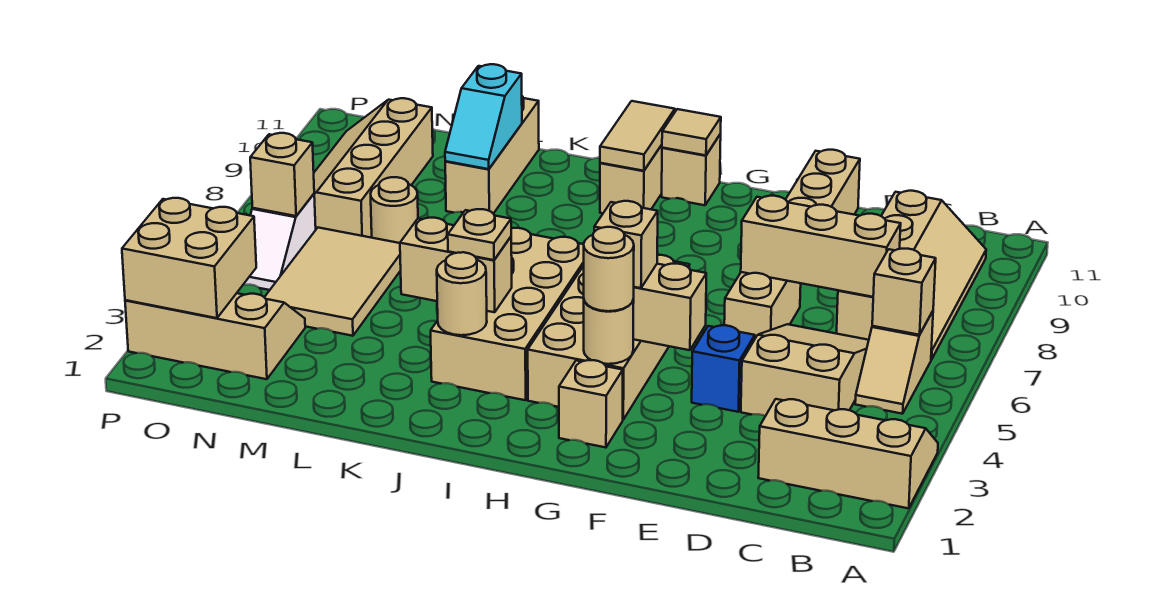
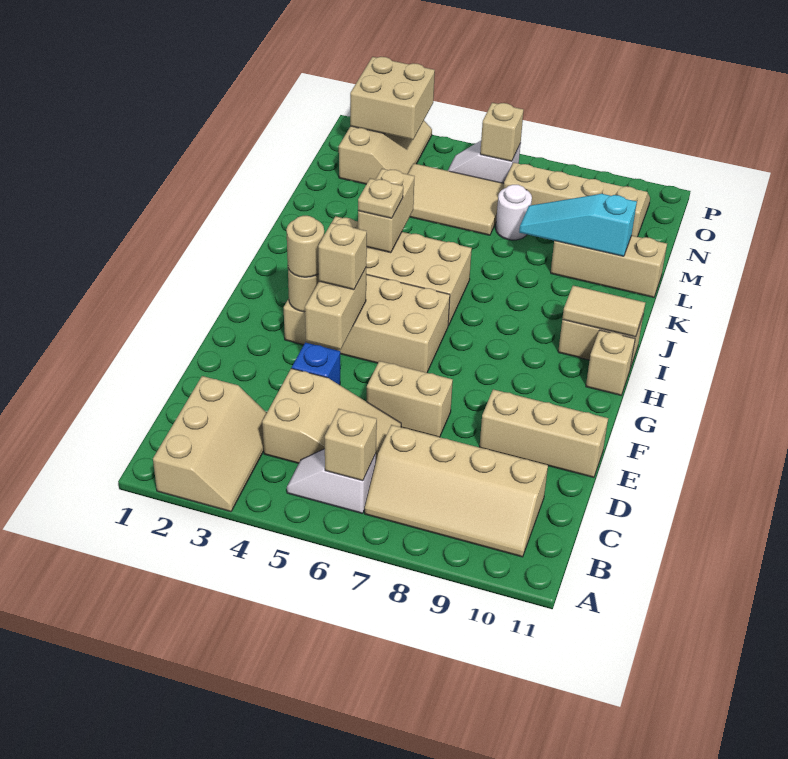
tan slope B5:B6 level 1 top 6 -> white slope B5:B6 level 1 top 6
tan brick C7:E7 level 2 -> none
tan brick G2 level 1 -> none
tan tile H11 level 2 -> none
tan round brick J3 level 2 -> none
cyan slope L9:L10 level 2 top 10 -> cyan slope L8:L10 level 2 top 10
tan round brick M7 level 1 -> white round brick M7 level 1

